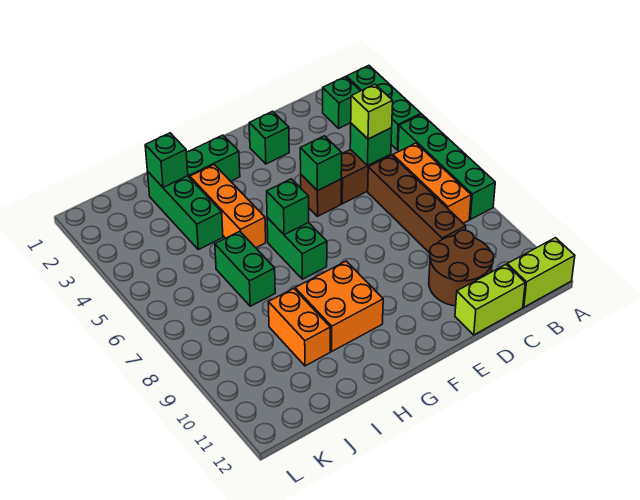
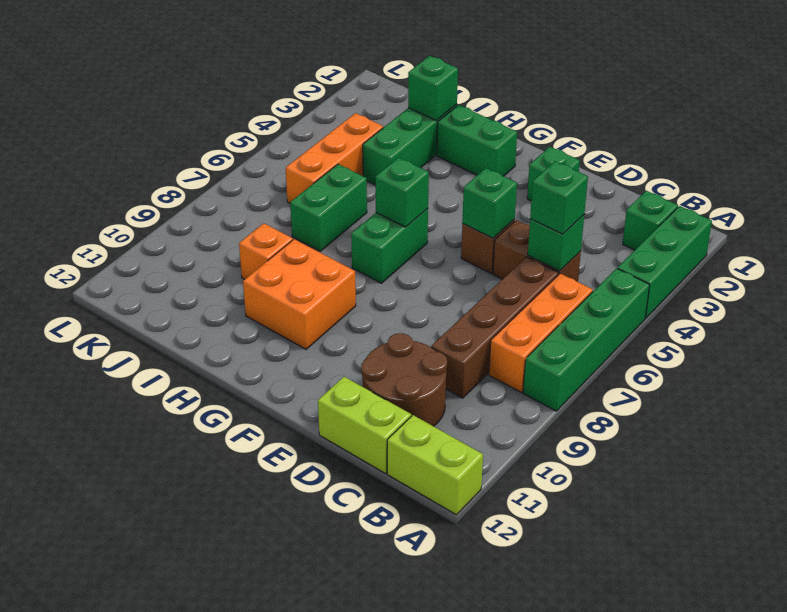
lime brick C5 level 3 -> green brick C5 level 3
orange brick H3:H5 level 1 -> orange brick J4:J6 level 1
orange brick I9:I10 level 1 -> orange brick I9 level 1

